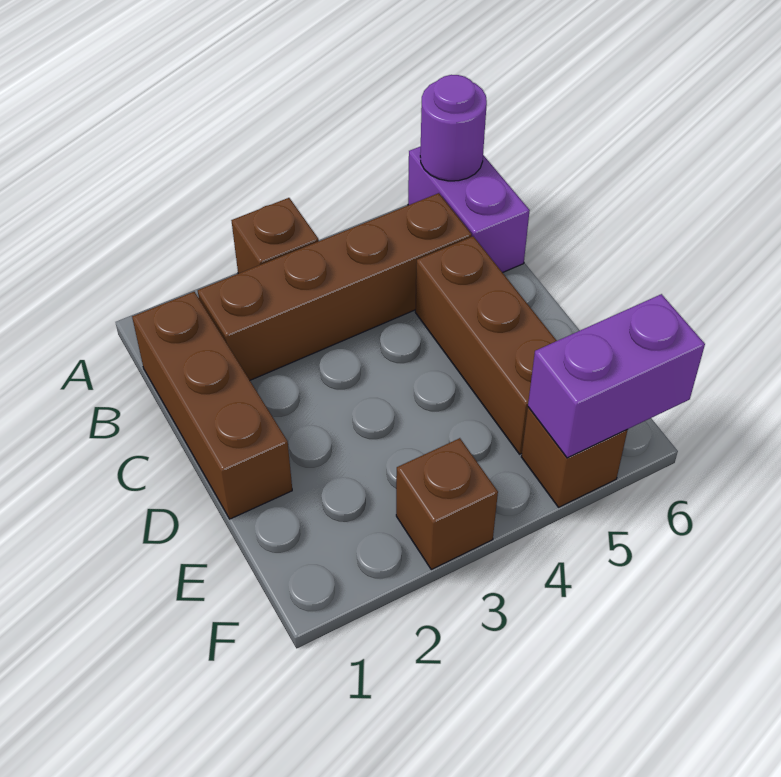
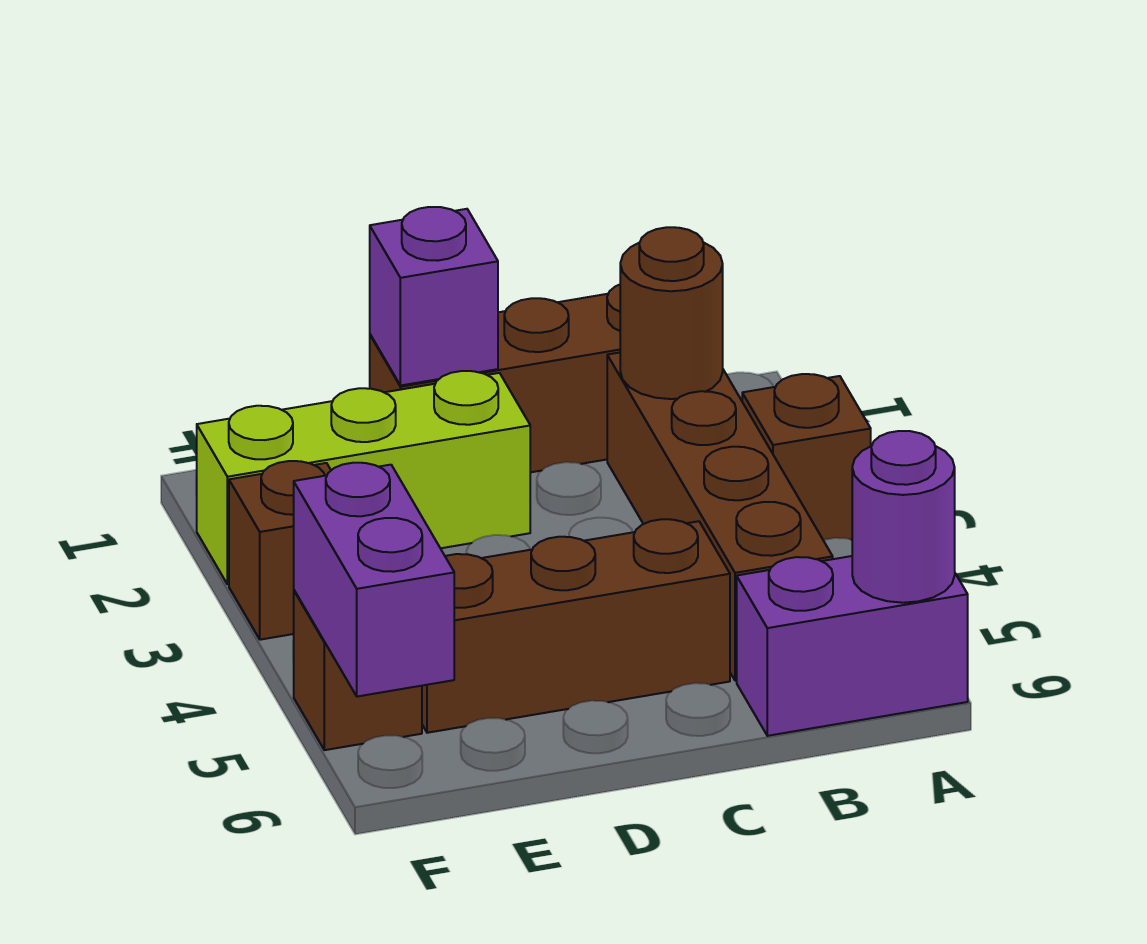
none -> brown round brick B2 level 2
none -> purple brick D1 level 2
none -> lime brick D2:F2 level 1

